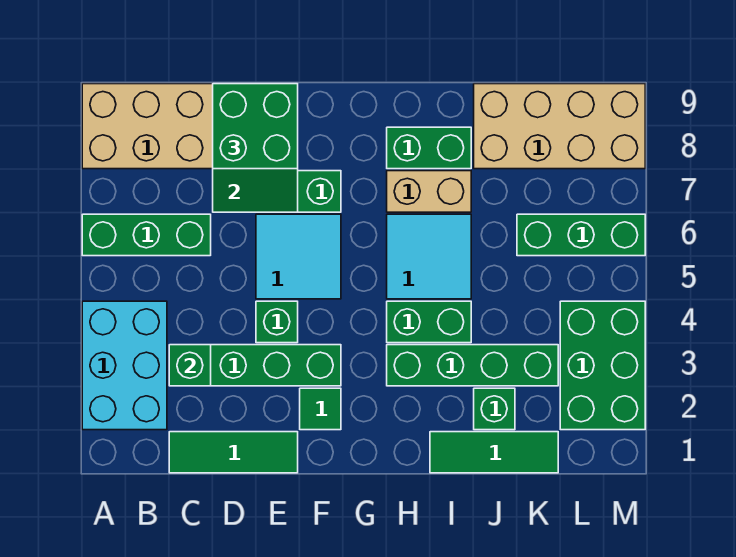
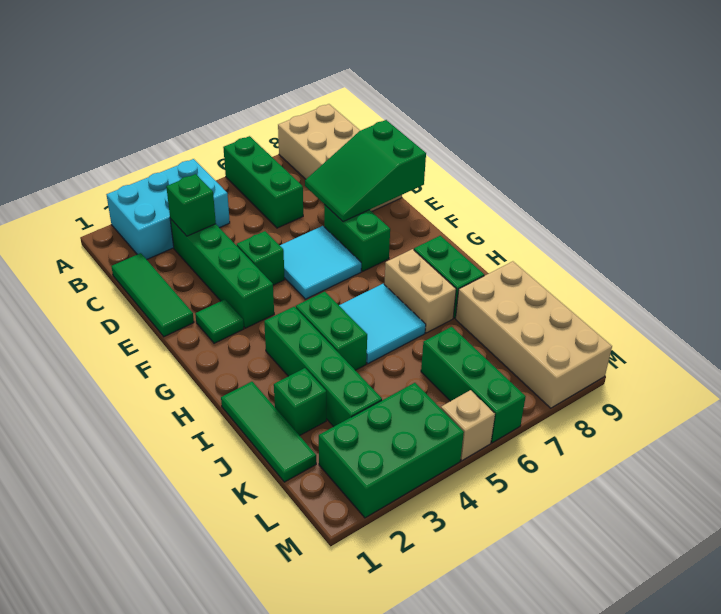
green brick D8:E9 level 3 -> none
none -> tan brick M5 level 1

